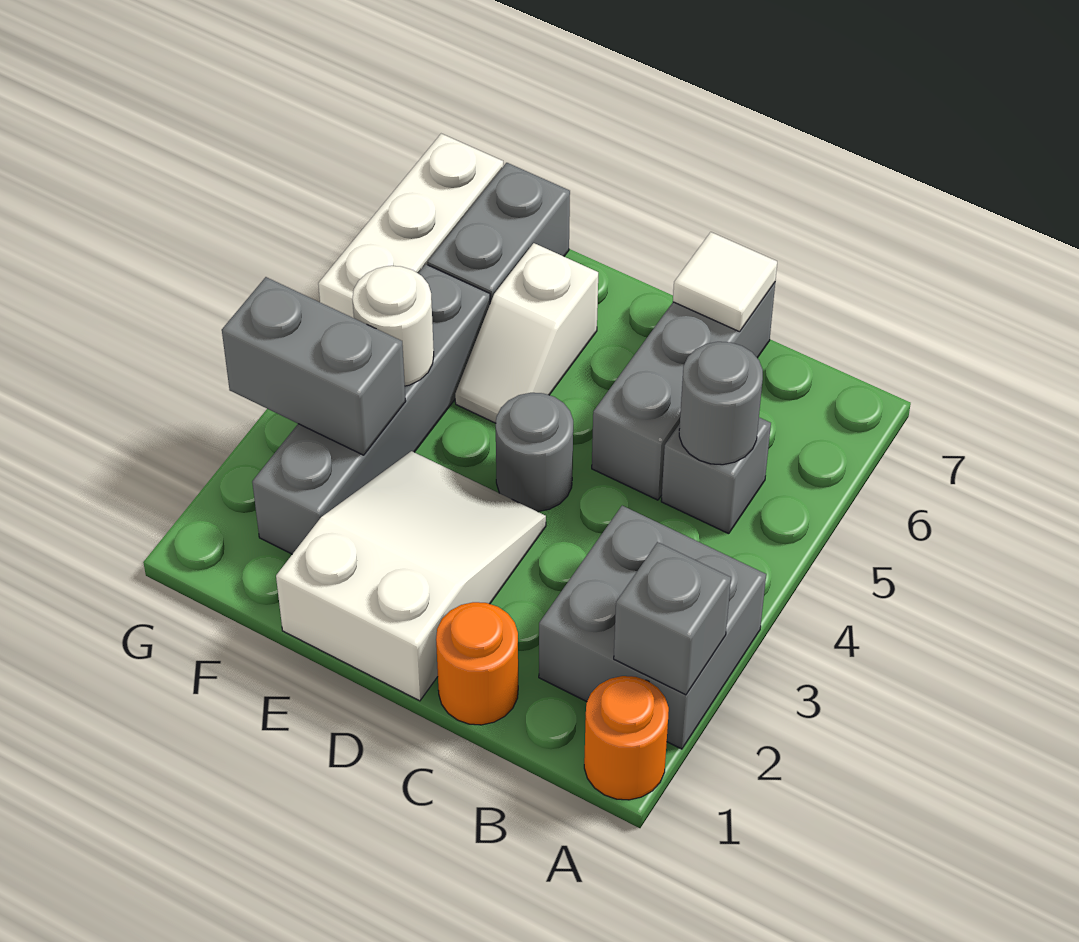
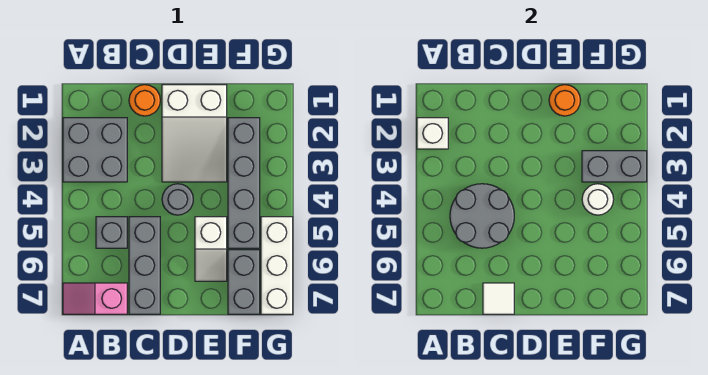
orange round brick A1 level 1 -> orange round brick E1 level 2
grey brick A2 level 2 -> white brick A2 level 2
none -> pink slope A7:B7 level 1 top B
grey round brick B5 level 2 -> grey round brick B4:C5 level 2
white slope E5:E6 level 1 top 6 -> white slope E5:E6 level 1 top 5

